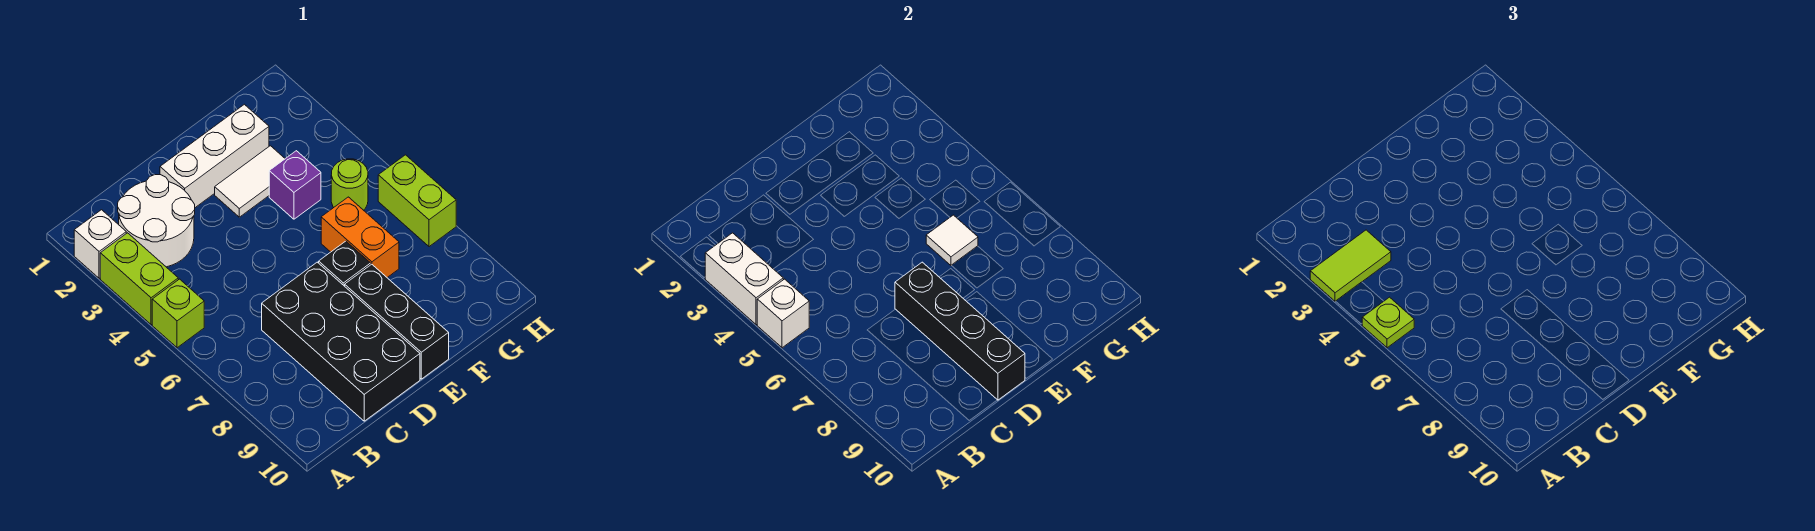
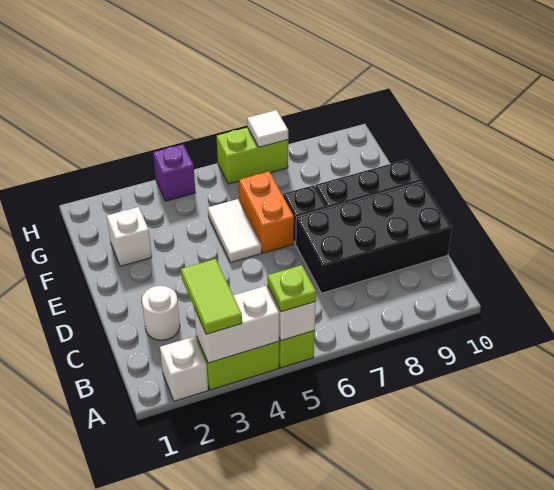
white round brick B2:C3 level 1 -> white round brick C2 level 1
white brick D2:F2 level 1 -> white brick F2 level 1
black brick D7:D10 level 2 -> none
white tile E3:F3 level 1 -> white tile E5:F5 level 1
purple brick F4 level 1 -> purple brick H4 level 1
orange brick F6:F7 level 1 -> orange brick E6:F6 level 1
white tile F6 level 2 -> white tile H7 level 2
lime round brick G5 level 1 -> none

